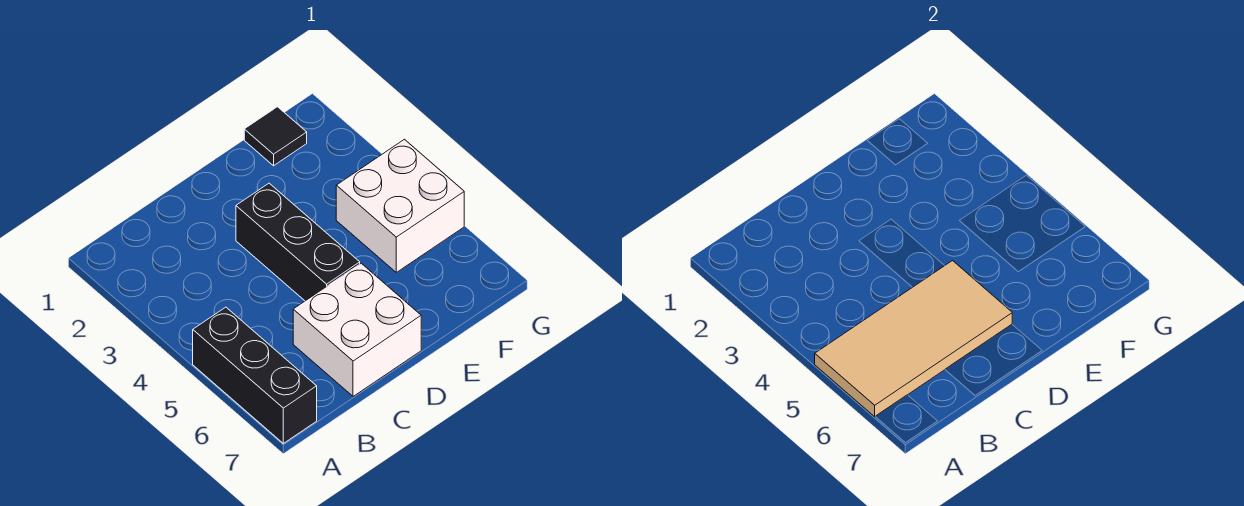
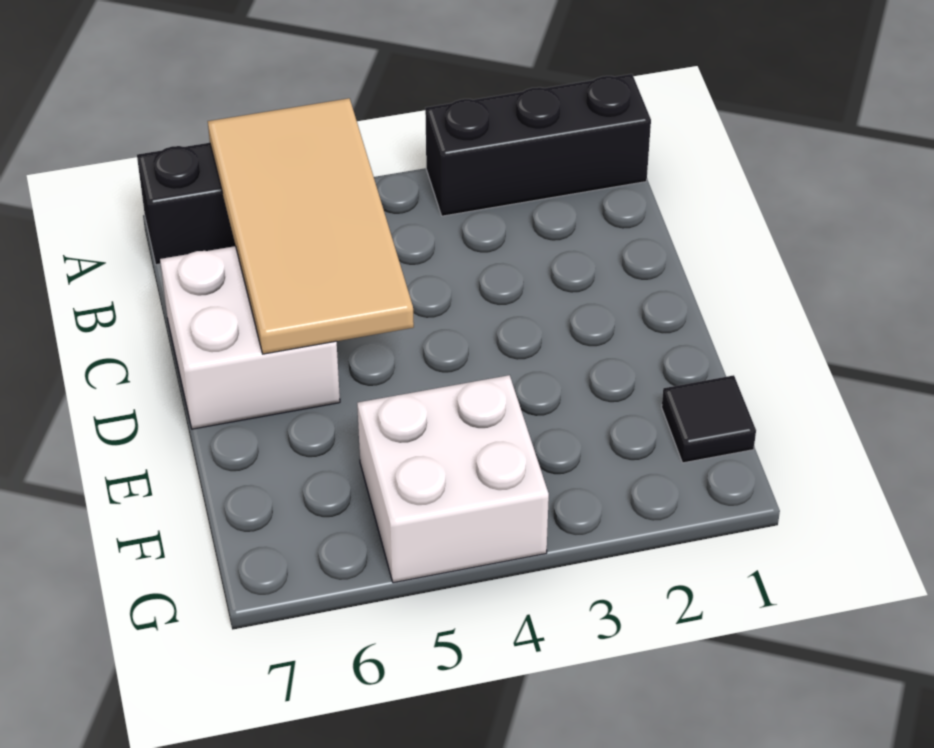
black brick D3:D5 level 1 -> black brick A1:A3 level 1

